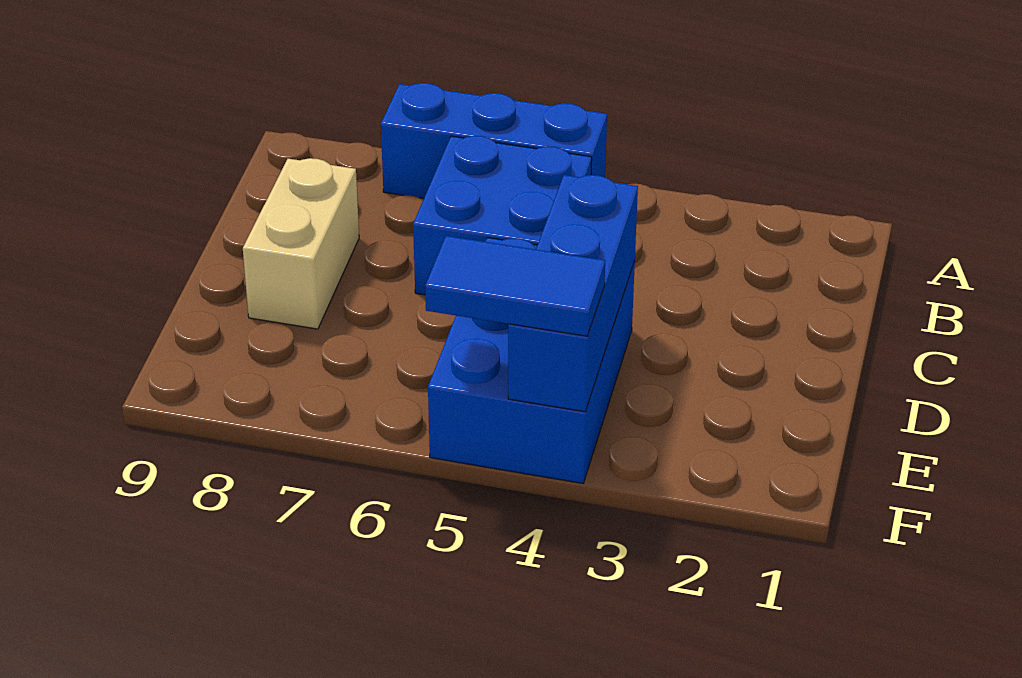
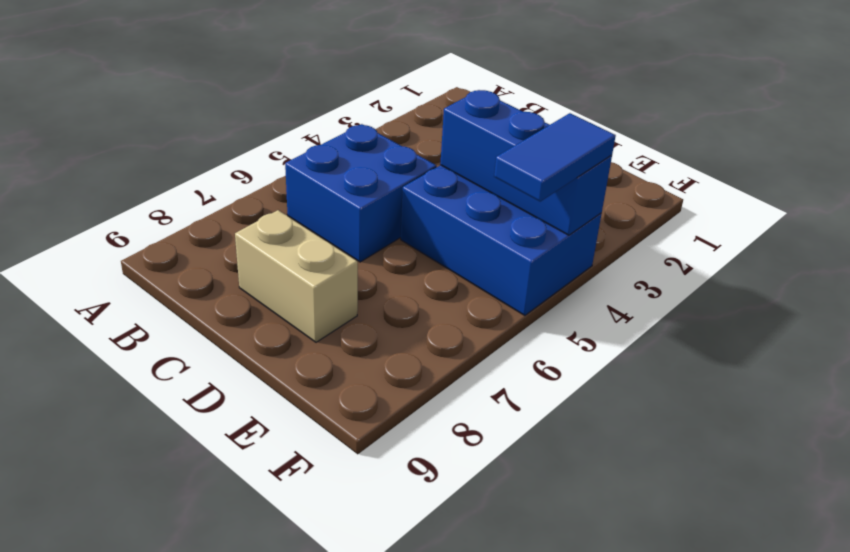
blue brick A5:A7 level 1 -> none

